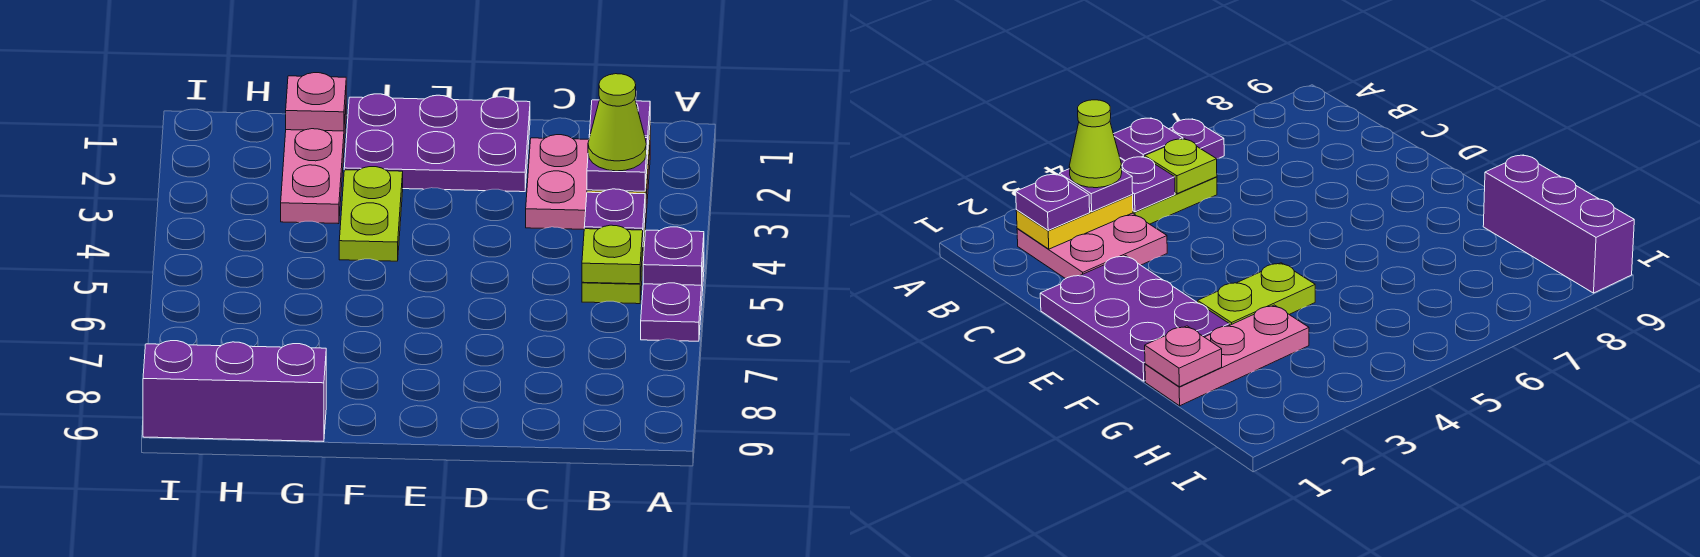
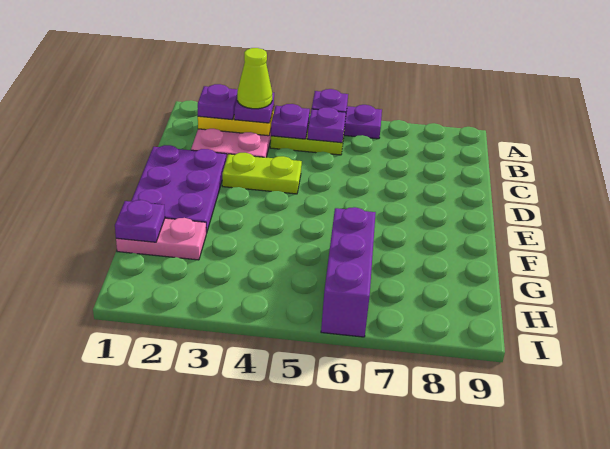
lime plate B5 level 2 -> purple plate B5 level 2
lime plate F3:F4 level 1 -> lime plate D3:D4 level 1
pink plate G1:G3 level 1 -> pink plate G1:G2 level 1
pink plate G1 level 2 -> purple plate G1 level 2
purple brick G9:I9 level 1 -> purple brick G6:I6 level 1

